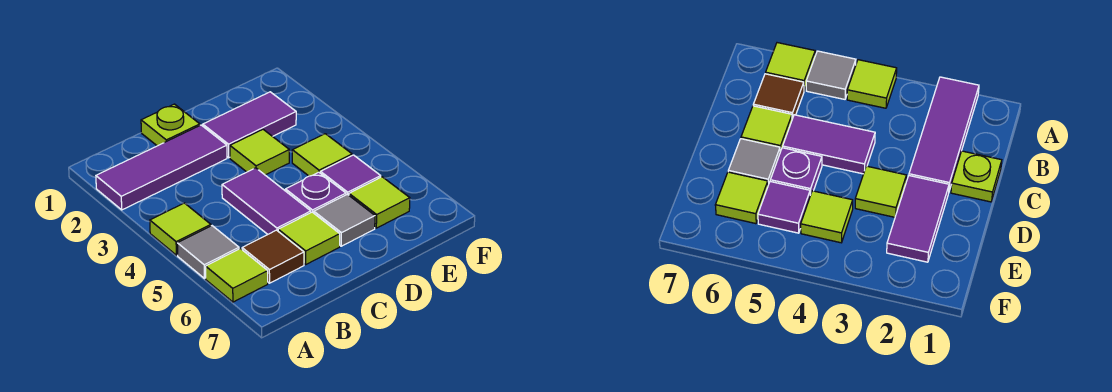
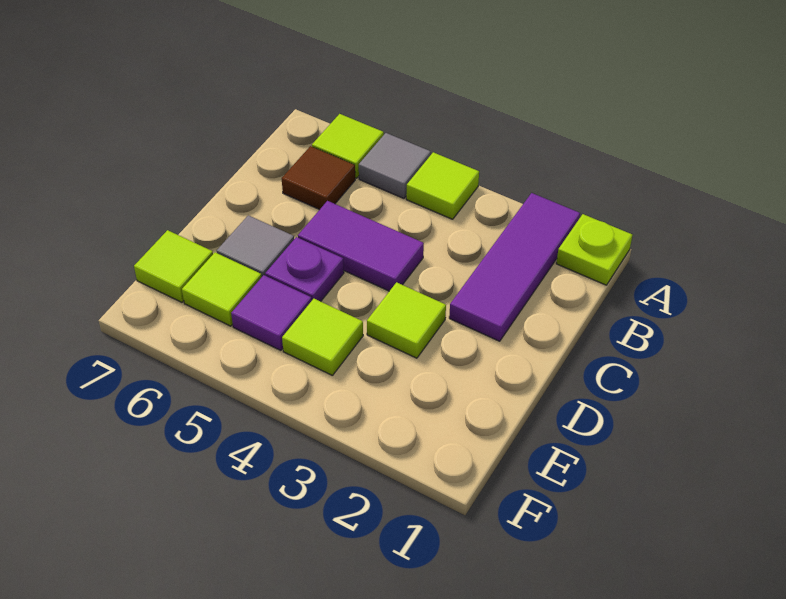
lime plate C1 level 1 -> lime plate A1 level 1
lime tile C6 level 1 -> lime tile E7 level 1
purple tile D2:E2 level 1 -> none

